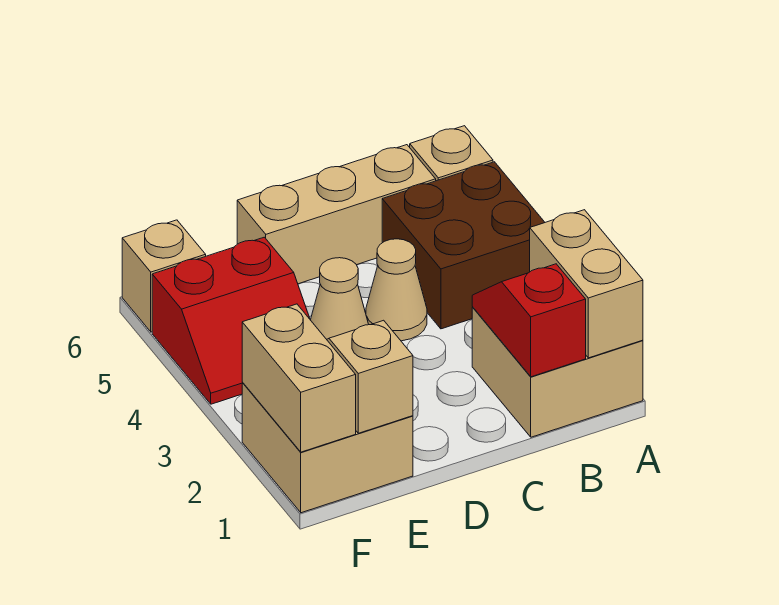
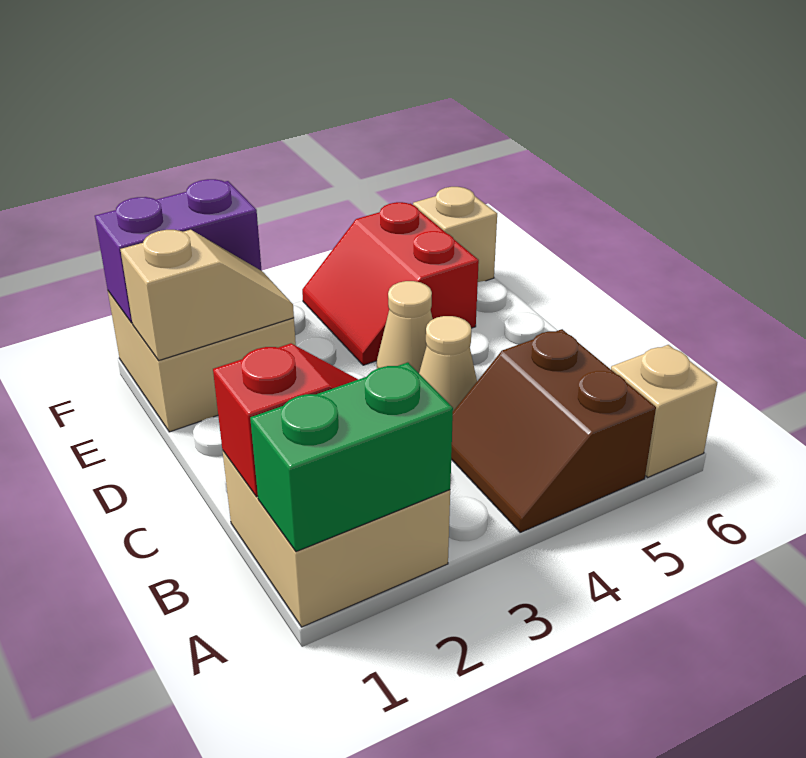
tan brick A1:A2 level 2 -> green brick A1:A2 level 2
brown brick A4:B5 level 1 -> brown slope A4:B5 level 1 top 5
tan brick B6:D6 level 1 -> none
tan brick F1:F2 level 2 -> purple brick F1:F2 level 2

